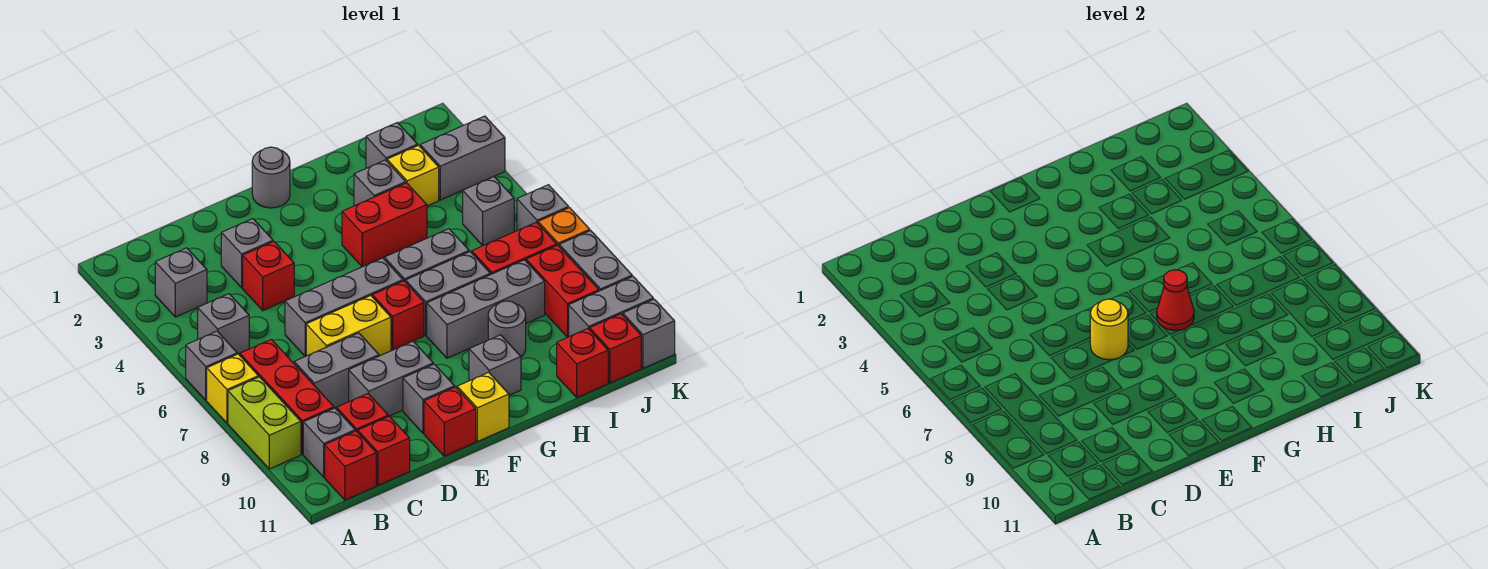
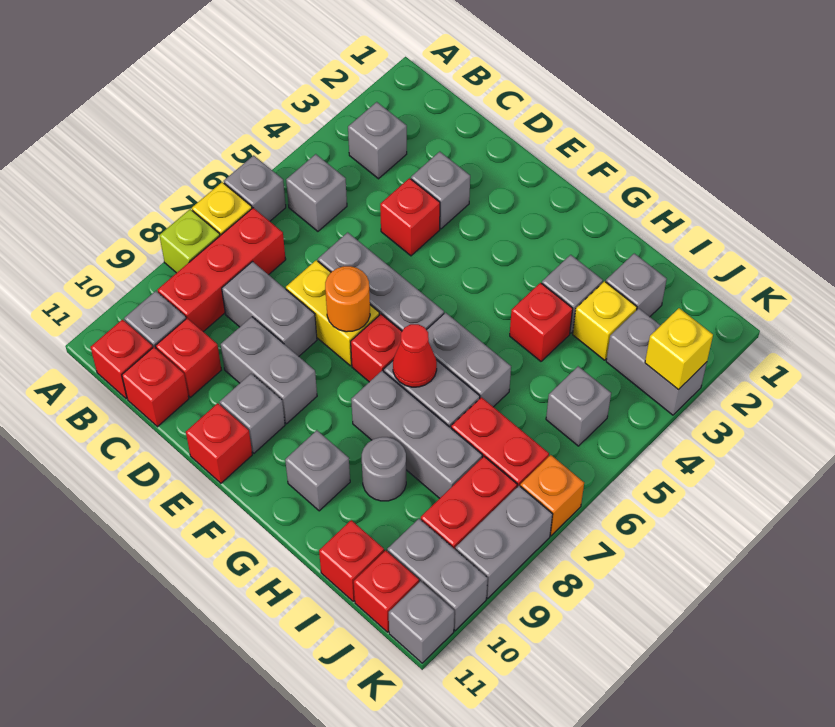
lime brick A8:A9 level 1 -> lime brick A8 level 1
yellow round brick E7 level 2 -> orange round brick E7 level 2
grey round brick F1 level 1 -> none
yellow brick F11 level 1 -> yellow brick K3 level 2
red brick G4:H4 level 1 -> red brick H4 level 1
grey brick K6 level 1 -> none

